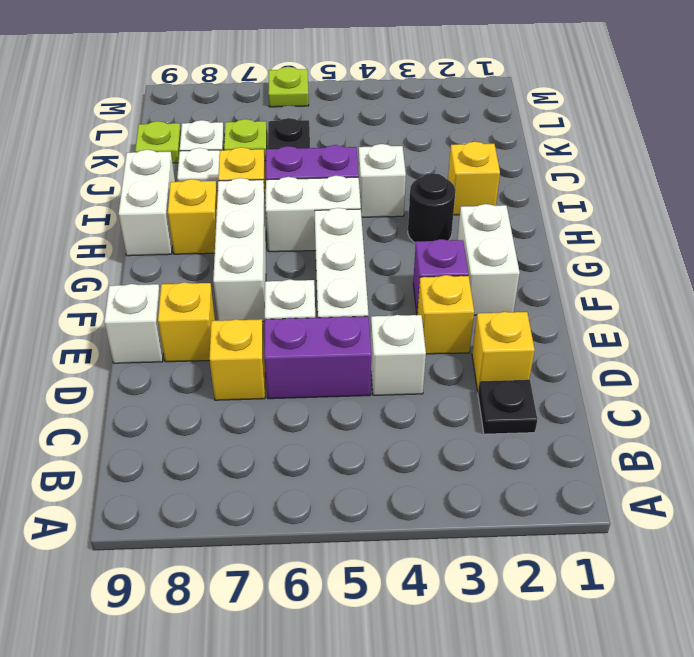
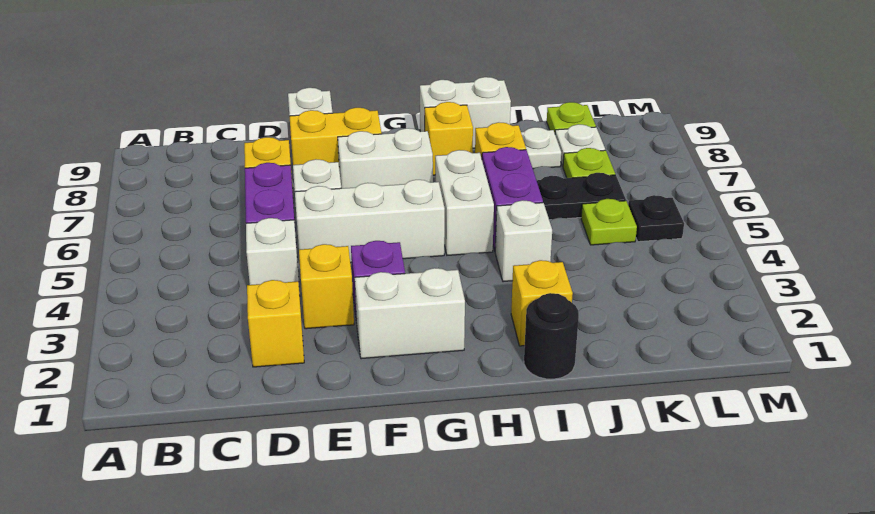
black plate C2 level 1 -> black plate L5 level 1
yellow brick E8 level 1 -> yellow brick E8:F8 level 1
white brick F7:H7 level 1 -> white brick F7:G7 level 1
black round brick H3 level 1 -> black round brick I1 level 1
lime plate M6 level 1 -> lime plate K5 level 1

